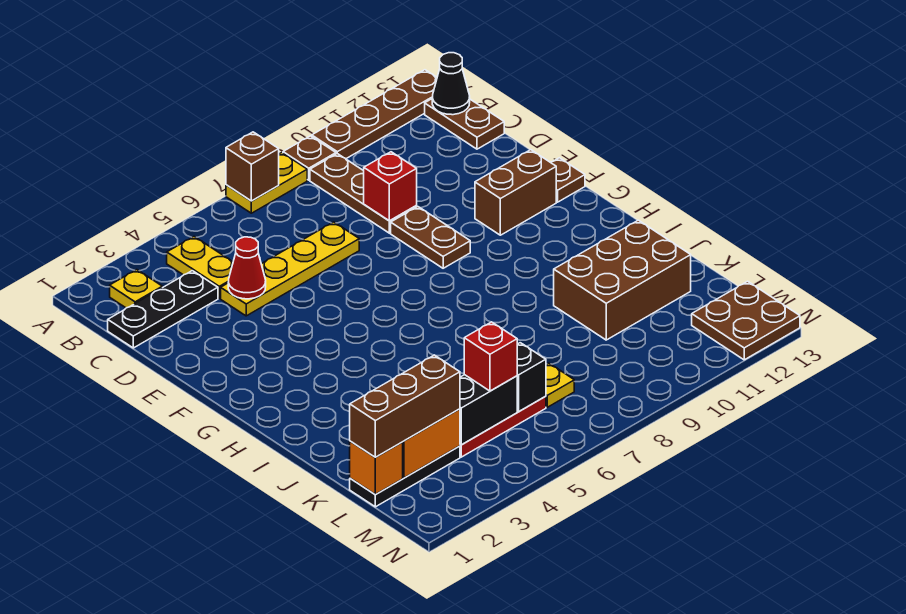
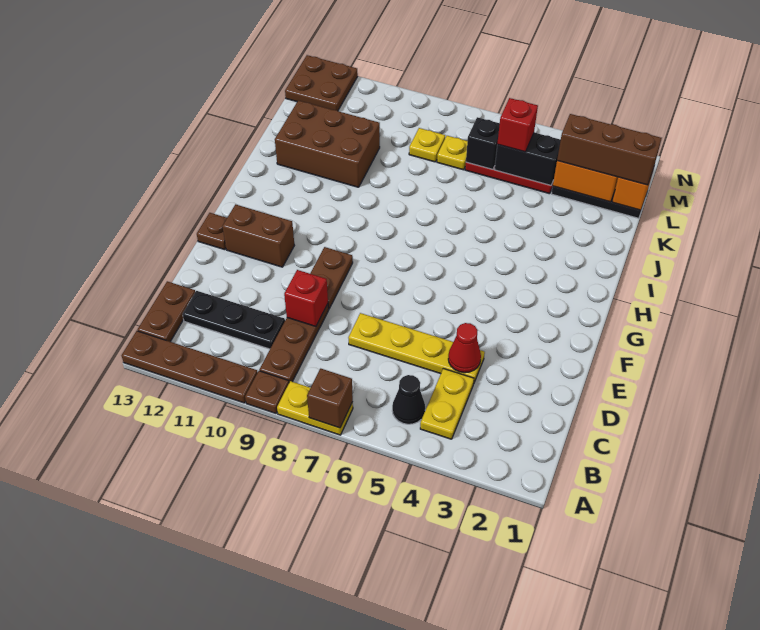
yellow plate B2 level 1 -> yellow plate L8 level 1
black cone B13 level 2 -> black cone B5 level 1
black plate C1:C3 level 1 -> black plate C10:C12 level 1

